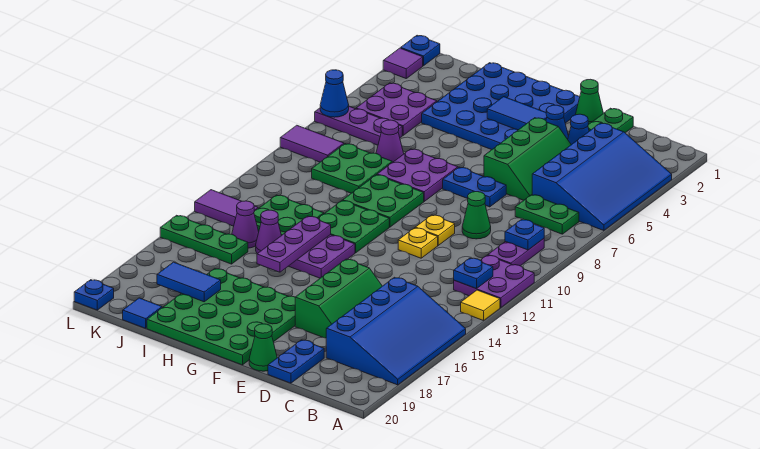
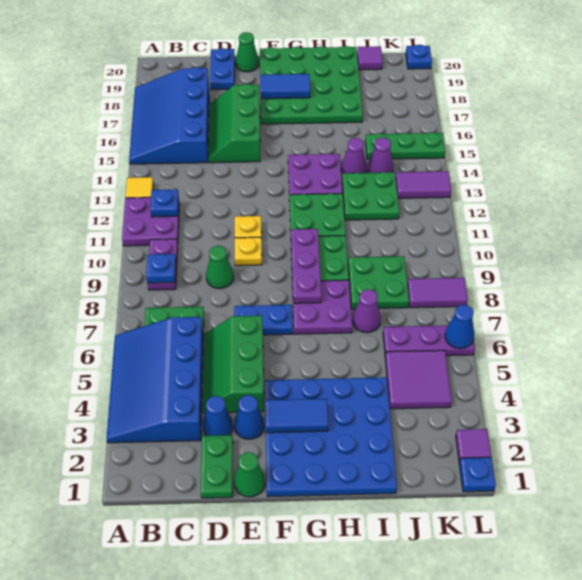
purple plate H13:H15 level 2 -> purple plate G8:G10 level 2
blue tile I18:J18 level 2 -> blue tile F18:G18 level 2
purple plate J4:K5 level 1 -> purple tile J4:K5 level 1
blue tile J20 level 1 -> purple tile J20 level 1

